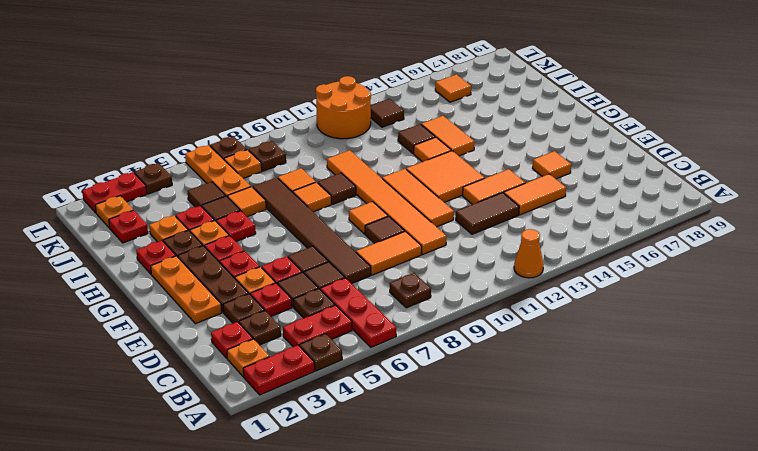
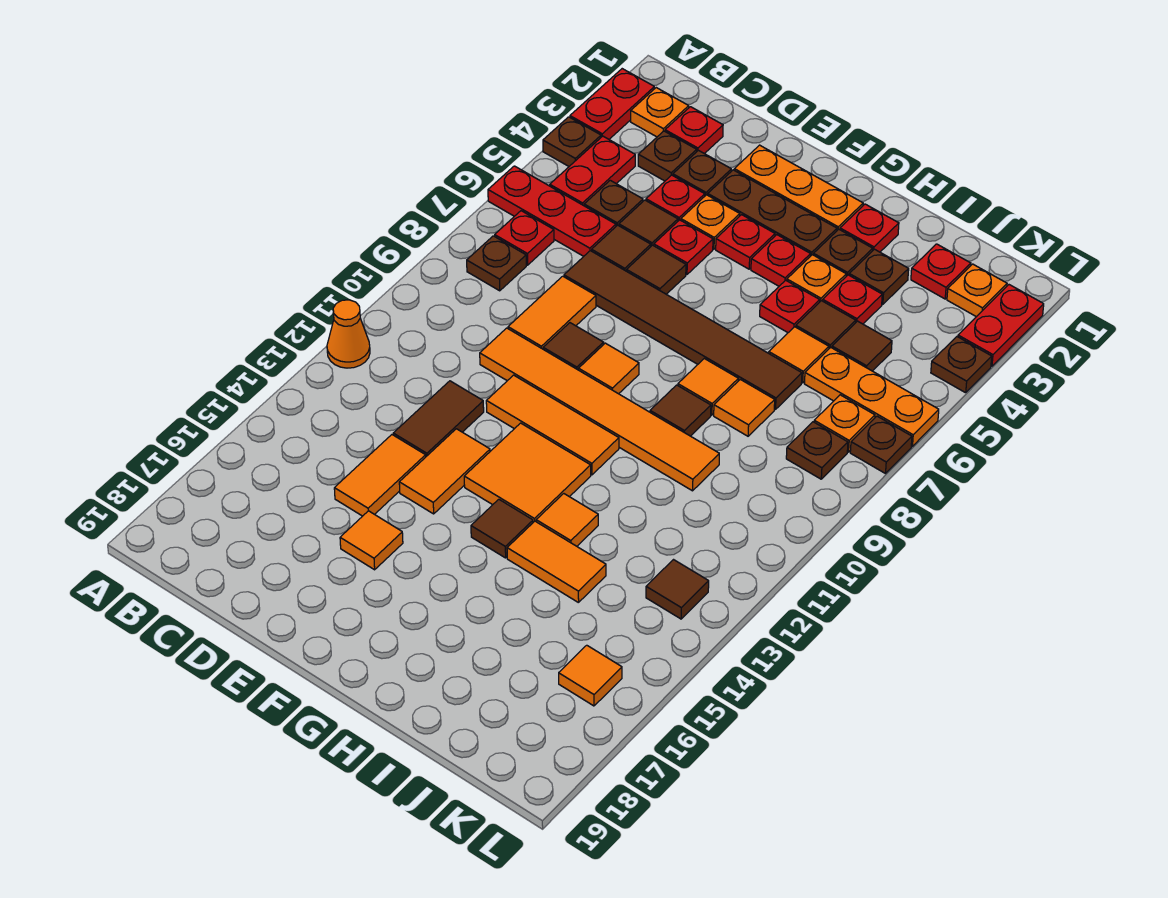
none -> red plate B7 level 1
orange plate I3 level 1 -> brown plate I3 level 1
brown tile I13 level 1 -> brown tile G14 level 1
orange round brick K11:L12 level 1 -> none

